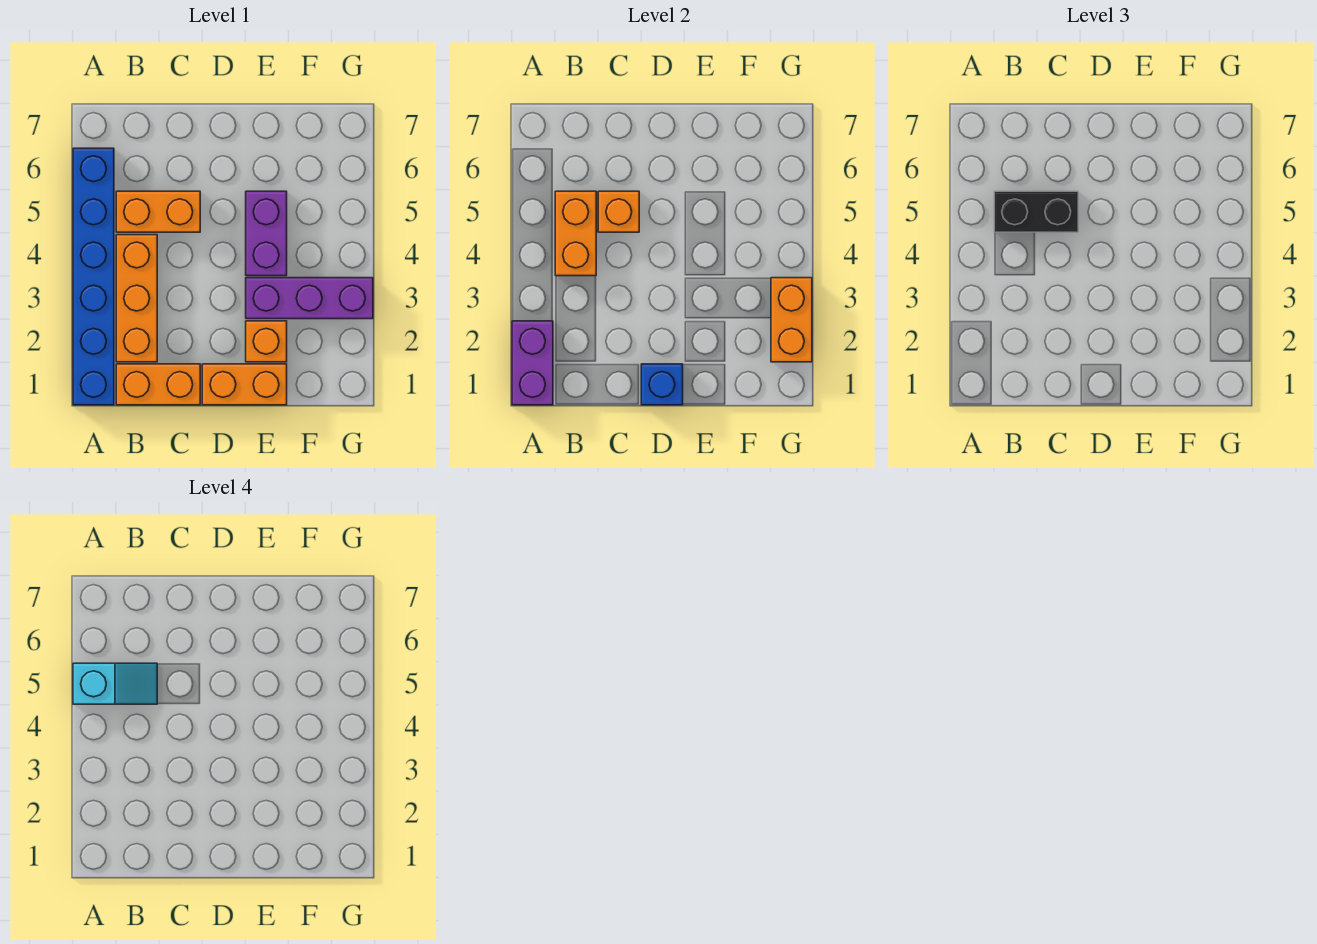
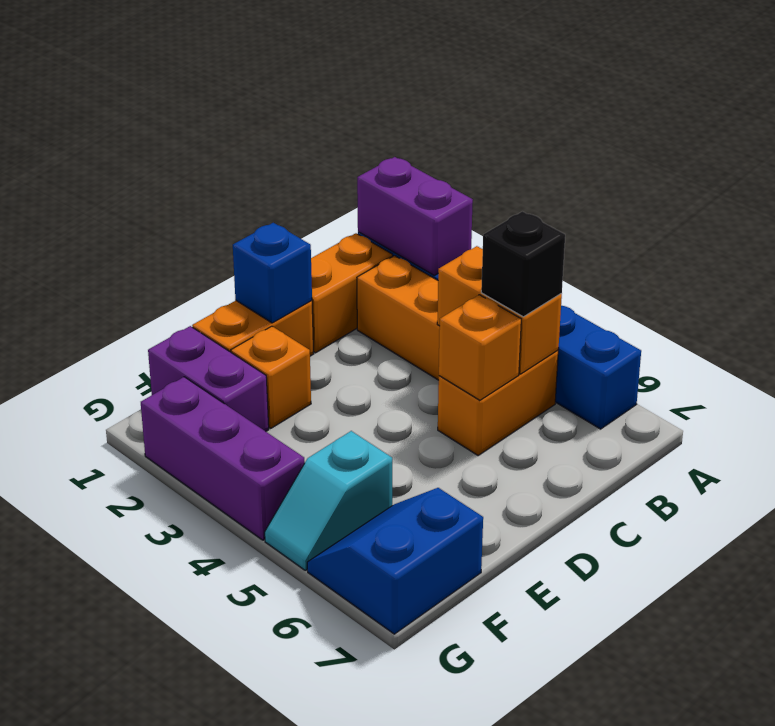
cyan slope A5:B5 level 4 top A -> cyan slope F5:G5 level 1 top F
black brick B5:C5 level 3 -> black brick B5 level 3
purple brick E3:G3 level 1 -> purple brick G2:G4 level 1
purple brick E4:E5 level 1 -> purple brick F1:F2 level 1
none -> blue slope F6:G7 level 1 top 7
orange brick G2:G3 level 2 -> none

